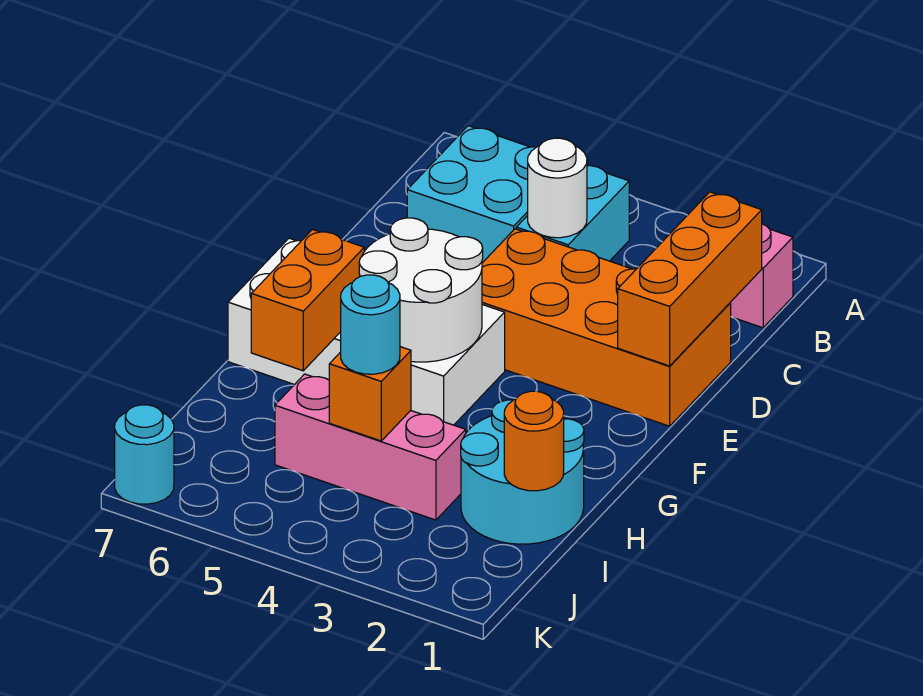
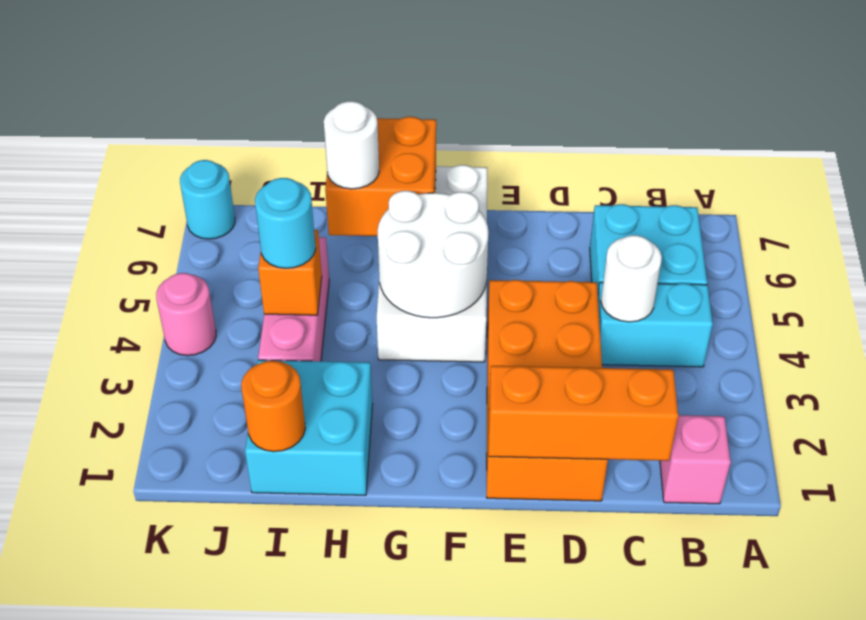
orange brick G6:H6 level 2 -> orange brick G6:H7 level 2
cyan round brick H1:I2 level 1 -> cyan brick H1:I2 level 1
none -> white round brick H6 level 3
none -> pink round brick K4 level 1

